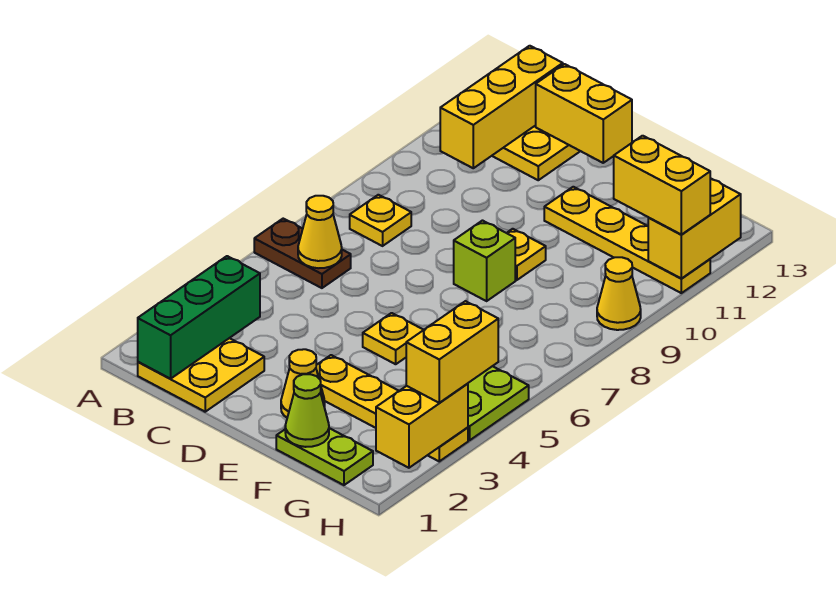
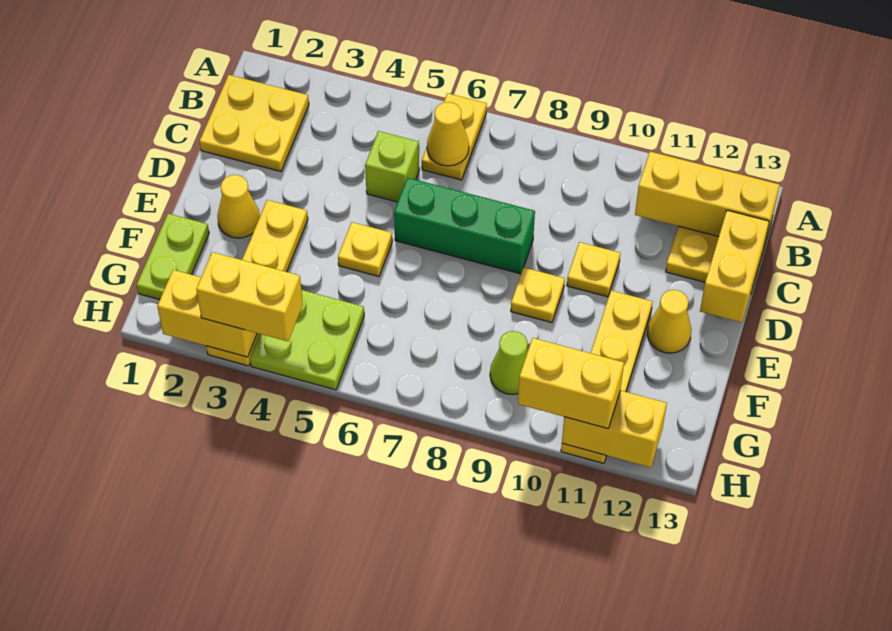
brown plate A6:B6 level 1 -> yellow plate A6:B6 level 1
green brick B1:B3 level 2 -> green brick D6:D8 level 1
yellow plate B8 level 1 -> yellow plate D10 level 1
lime brick E8 level 1 -> lime brick C5 level 1
lime cone F1 level 2 -> lime cone G9 level 1
yellow brick G11:H11 level 3 -> yellow brick H10:H11 level 3
yellow cone H9 level 1 -> yellow cone E12 level 1

